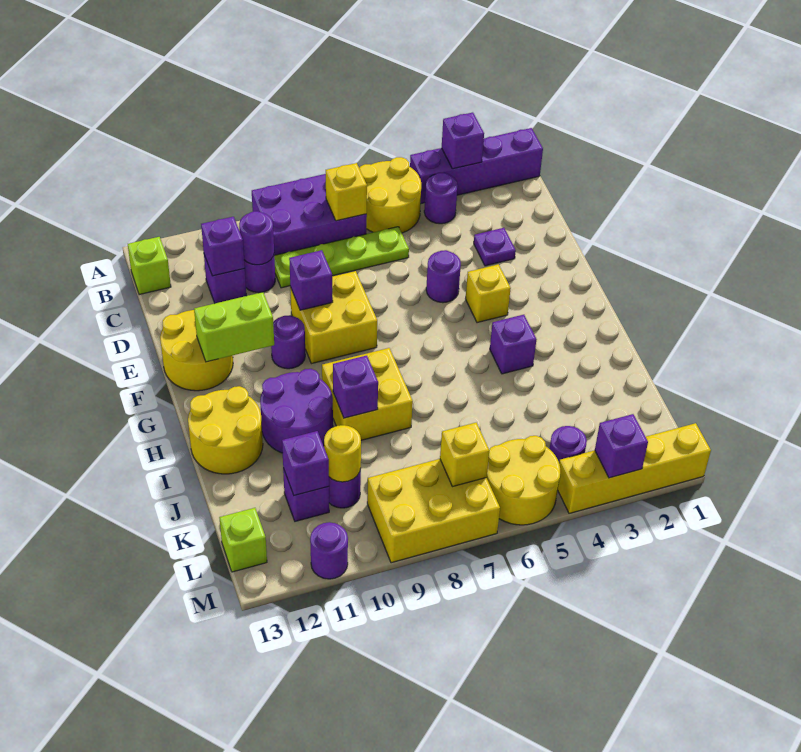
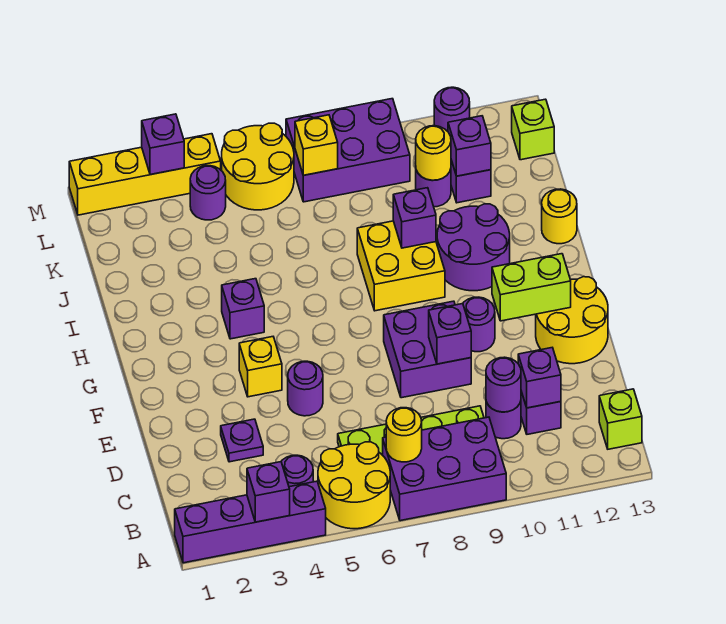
yellow brick B7 level 2 -> yellow round brick B7 level 2
yellow brick E8:F9 level 1 -> purple brick E8:F9 level 1
yellow round brick H12:I13 level 1 -> yellow round brick I13 level 1
yellow brick L7:M9 level 1 -> purple brick L7:M9 level 1

